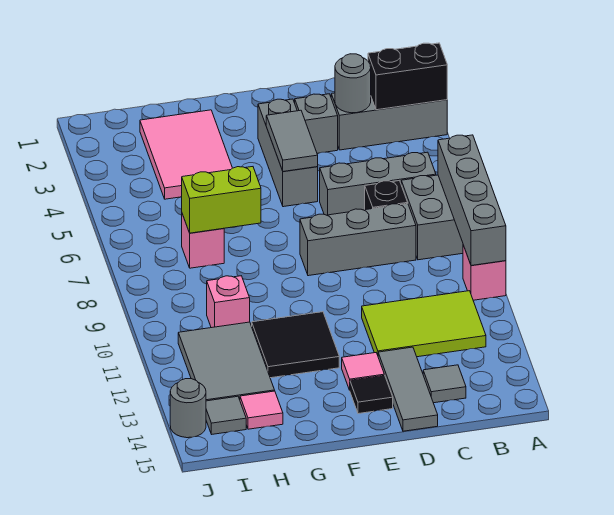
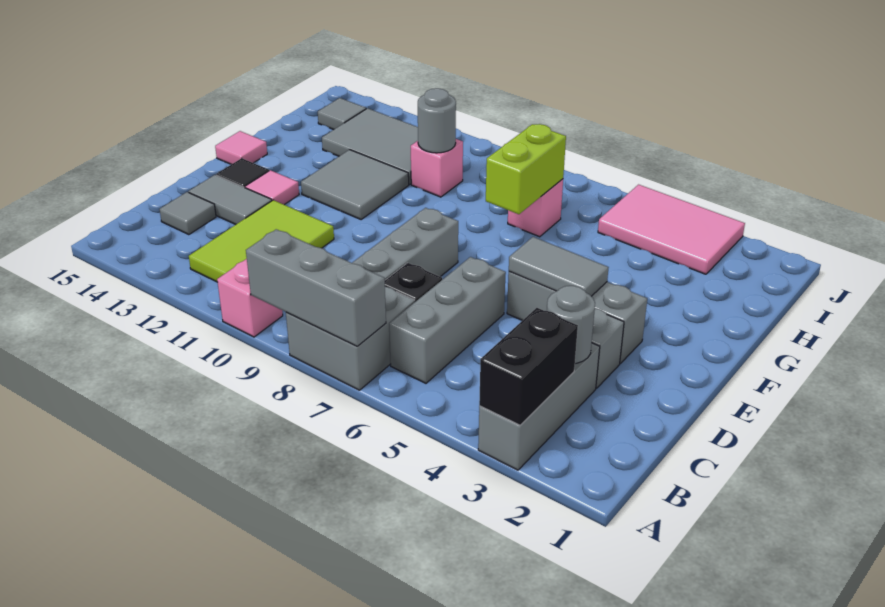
grey brick A7:A10 level 2 -> grey brick A7:A9 level 2
grey tile D13:D15 level 1 -> grey tile D13:D14 level 1
black tile F11:G12 level 1 -> grey tile F11:G12 level 1
pink tile G2:H4 level 1 -> pink tile I3:J5 level 1
pink tile H14 level 1 -> pink tile F15 level 1
grey round brick J14 level 1 -> grey round brick H10 level 2

